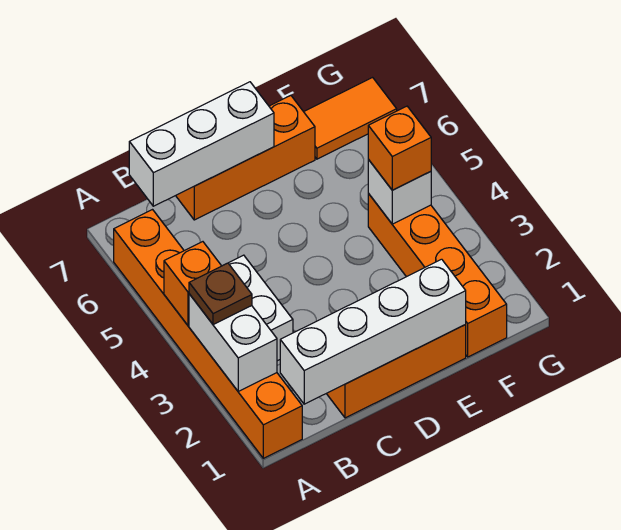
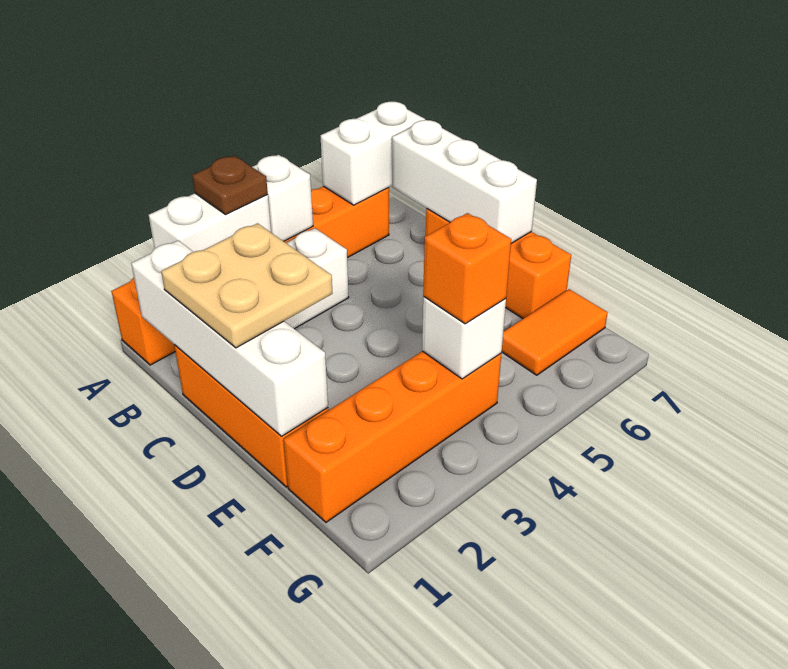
orange brick A4 level 2 -> white brick A4 level 2
none -> white brick A6:A7 level 2
none -> tan plate C1:D2 level 3
orange tile F7:G7 level 1 -> orange tile F6:F7 level 1

